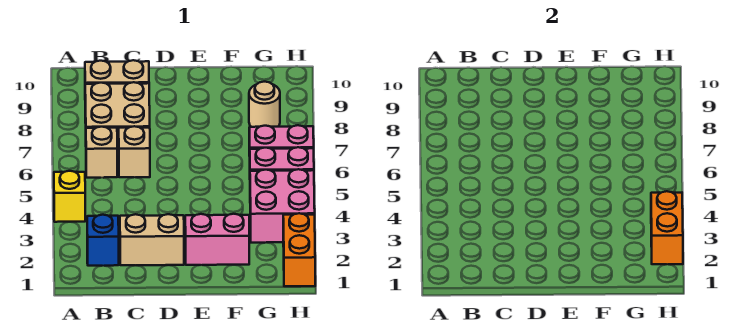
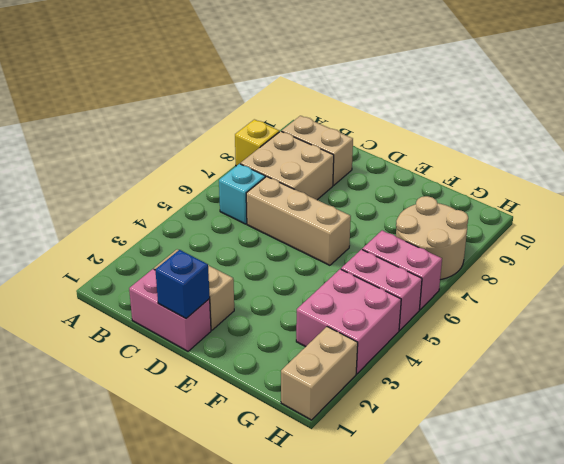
yellow brick A4 level 1 -> yellow brick A8 level 1
blue brick B2 level 1 -> blue brick D1 level 2
tan brick B6 level 1 -> cyan brick B6 level 1
tan brick C6 level 1 -> tan brick C6:E6 level 1
pink brick E2:F2 level 1 -> pink brick C1:D1 level 1
tan round brick G8 level 1 -> tan round brick G7:H8 level 1
orange brick H1:H2 level 1 -> tan brick H1:H2 level 1
orange brick H2:H3 level 2 -> none

